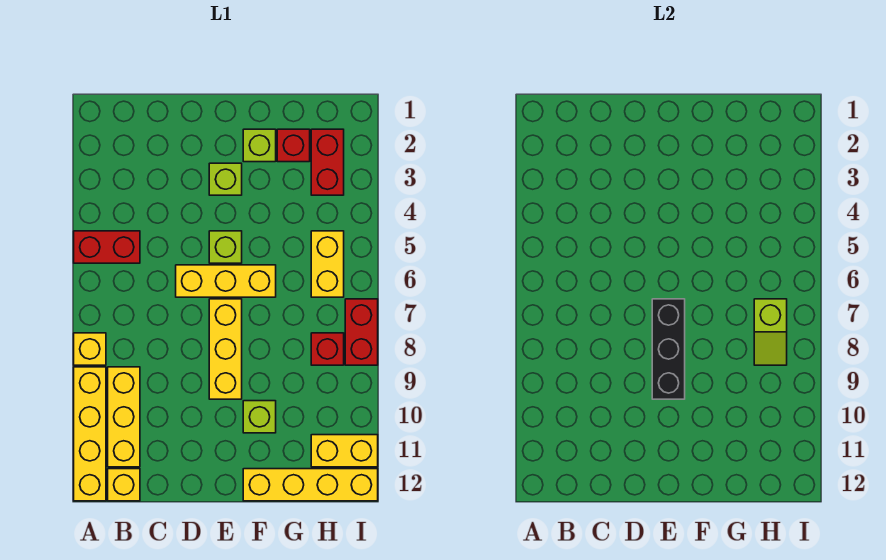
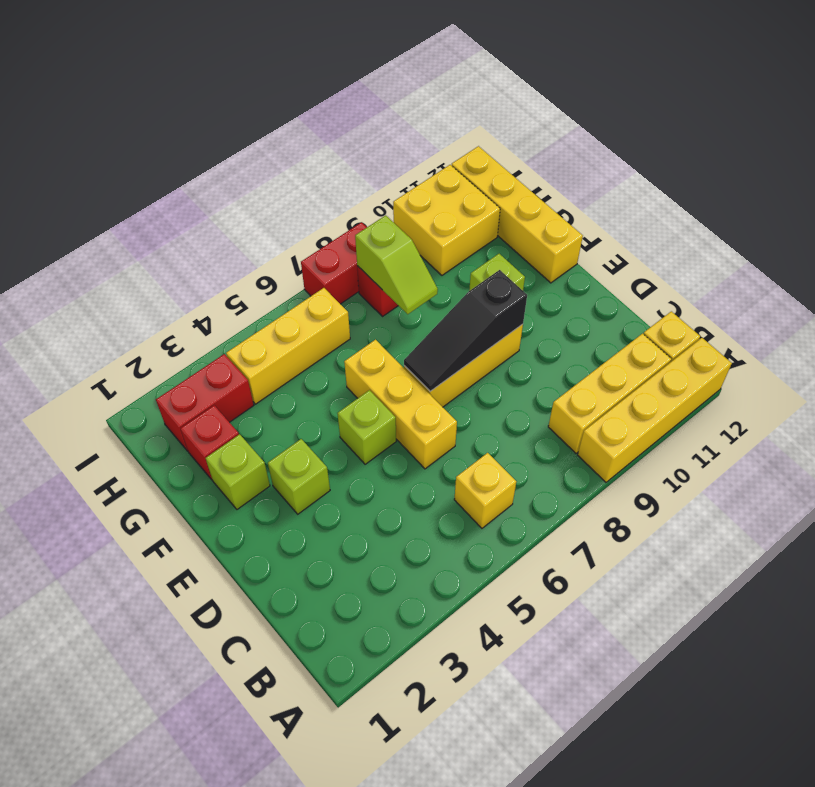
red brick A5:B5 level 1 -> none
yellow brick A8 level 1 -> yellow brick B6 level 1
black brick E7:E9 level 2 -> black slope E7:E9 level 2 top 9
yellow brick H5:H6 level 1 -> yellow brick H4:H6 level 1
lime slope H7:H8 level 2 top 7 -> lime slope G8:H8 level 2 top H
yellow brick H11:I11 level 1 -> yellow brick H10:I11 level 1

